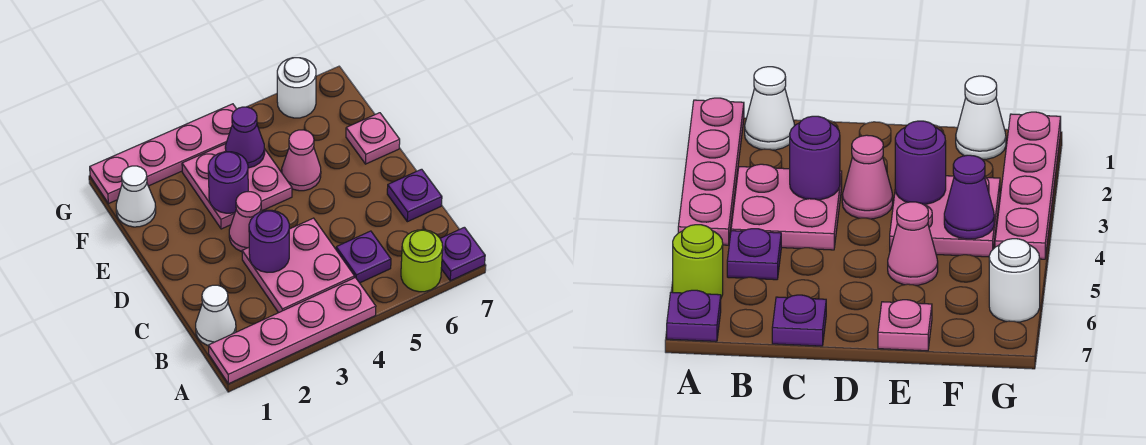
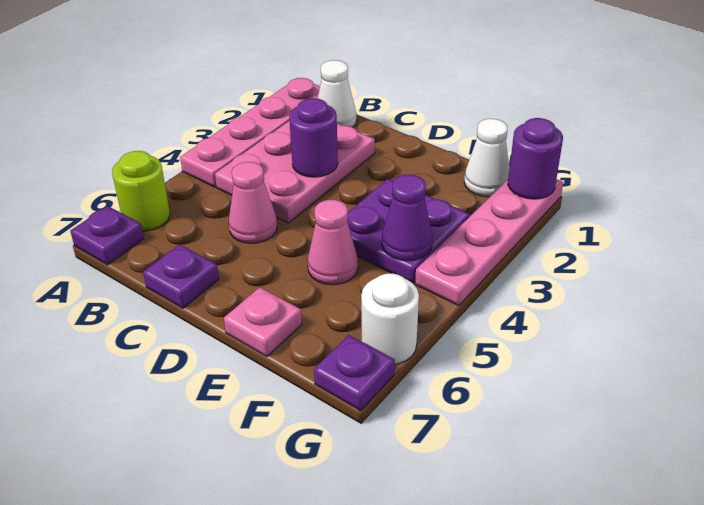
pink plate B3:C4 level 1 -> pink plate B2:C4 level 1
purple plate B5 level 1 -> purple plate G7 level 1
pink cone D3 level 1 -> pink cone C5 level 1
pink plate E3:F4 level 1 -> purple plate E3:F4 level 1
purple round brick E3 level 2 -> purple round brick G1 level 2

